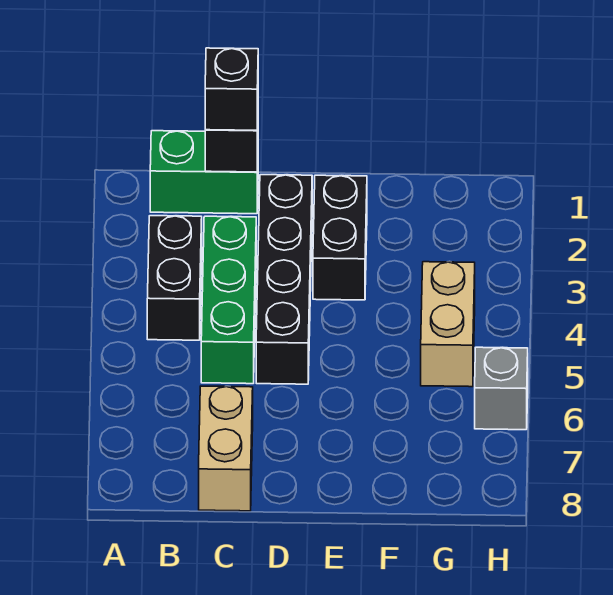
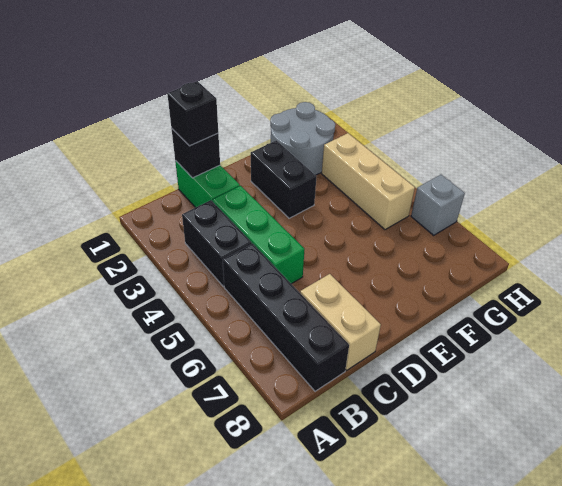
green brick B1:C1 level 1 -> green brick C1:C2 level 1
black brick D2:D5 level 1 -> black brick B5:B8 level 1
none -> grey round brick F1:G2 level 1
tan brick G4:G5 level 1 -> tan brick G3:G5 level 1

